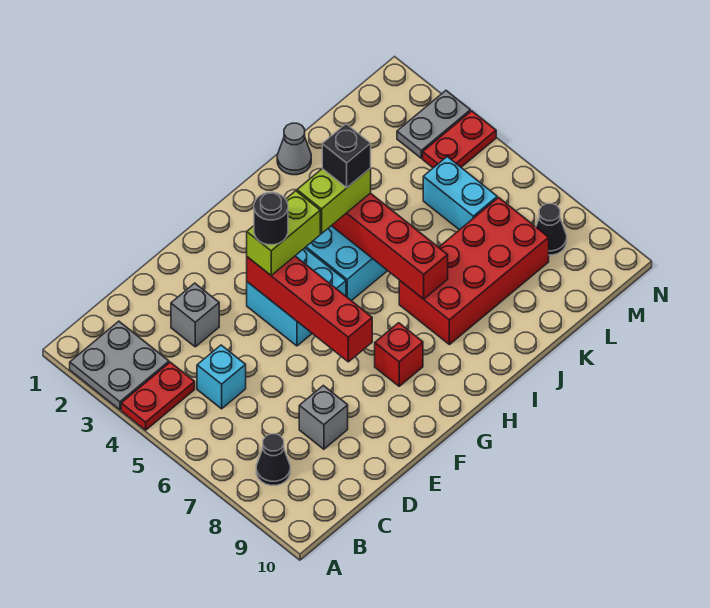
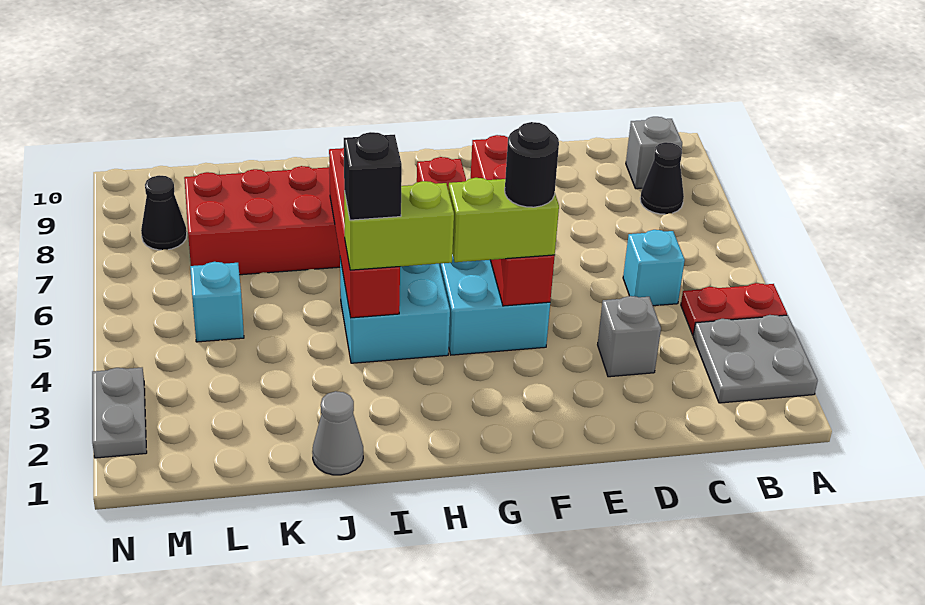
grey brick D8 level 1 -> grey brick B9 level 1
cyan brick L5:L6 level 1 -> cyan brick L5 level 1
grey plate M3:N3 level 1 -> grey plate N2:N3 level 1
red plate M4:N4 level 1 -> none

